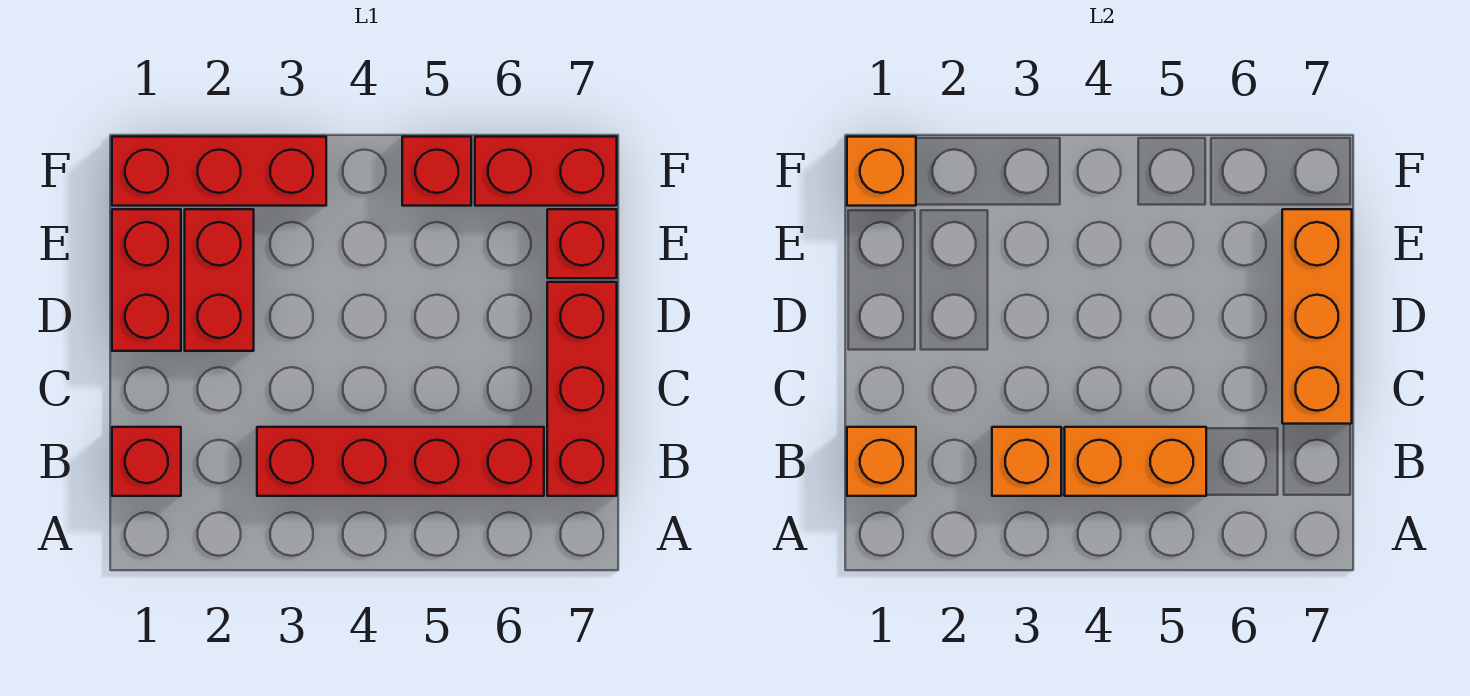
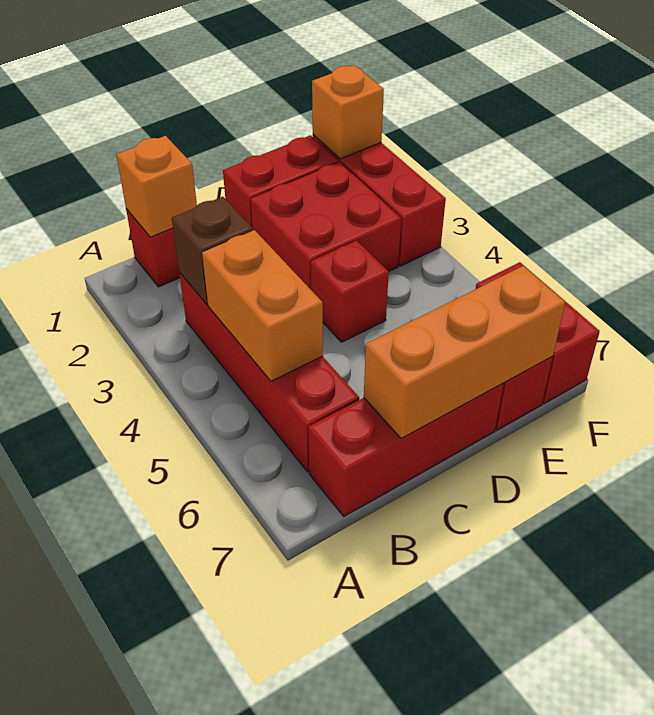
orange brick B3 level 2 -> brown brick B3 level 2
red brick D2:E2 level 1 -> red brick D2:E3 level 1
red brick F5 level 1 -> red brick D4 level 1

